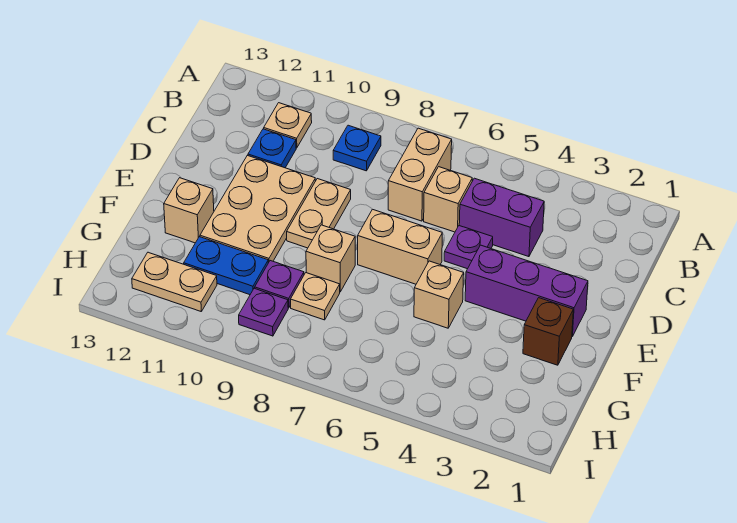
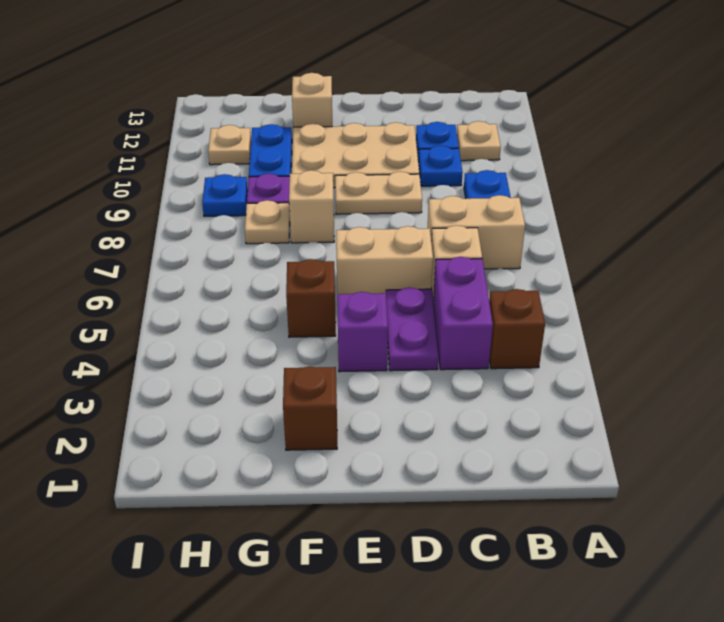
none -> brown brick B4 level 1
none -> blue plate C10 level 1
purple plate D5 level 1 -> purple plate D4:D5 level 1
purple brick E2:E4 level 1 -> purple brick E4 level 1
tan brick E6:E7 level 1 -> tan brick D6:E6 level 1
tan brick F5 level 1 -> brown brick F5 level 1
purple plate H9 level 1 -> blue plate H9 level 1
tan plate H11:H12 level 1 -> tan plate H11 level 1

